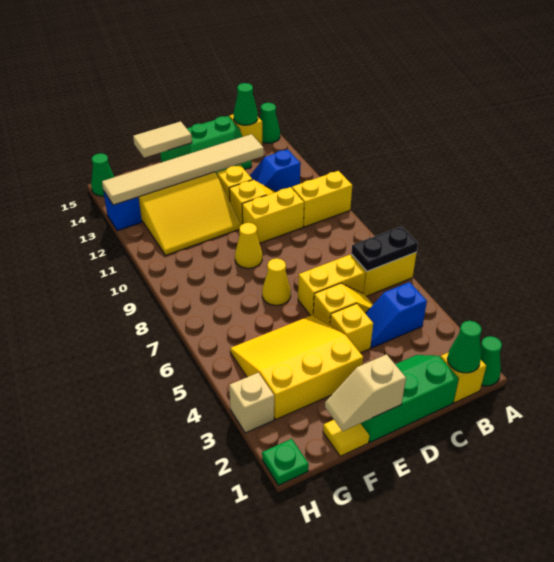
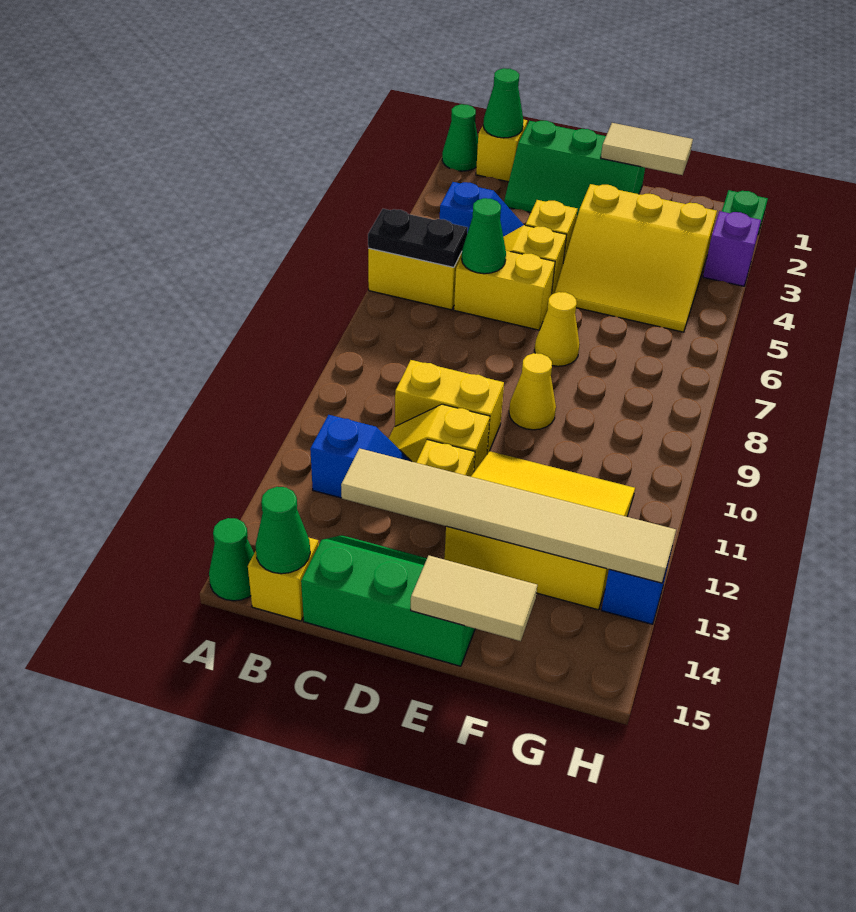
yellow brick A10:B10 level 1 -> none
tan slope E1:F1 level 2 top E -> tan tile E1:F1 level 2
yellow tile F1 level 1 -> none
tan brick H3 level 1 -> purple brick H3 level 1
green cone H15 level 1 -> green cone C6 level 2

